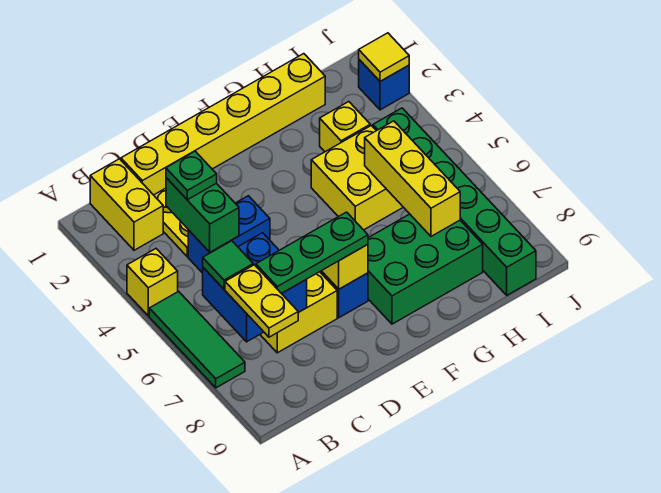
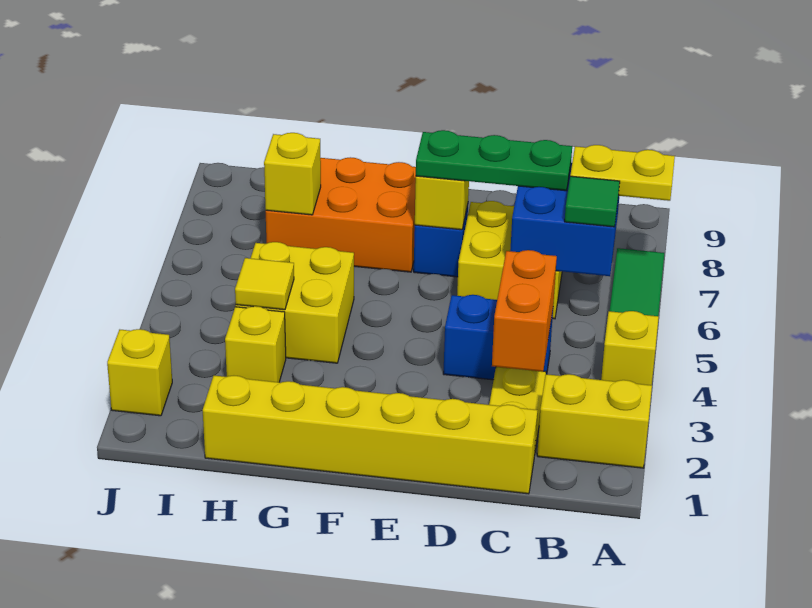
yellow brick B1:B2 level 1 -> yellow brick A2:B2 level 1
yellow plate B7:B8 level 3 -> yellow plate A7:B7 level 3
green brick C3:C4 level 2 -> orange brick C3:C4 level 2
green plate C3 level 3 -> none
green brick F7:H8 level 1 -> orange brick F7:H8 level 1
yellow brick H5:H7 level 2 -> yellow brick H7 level 2
green brick I4:I9 level 1 -> none
blue brick J2 level 1 -> yellow brick J2 level 1
yellow tile J2 level 2 -> yellow tile H4 level 2

